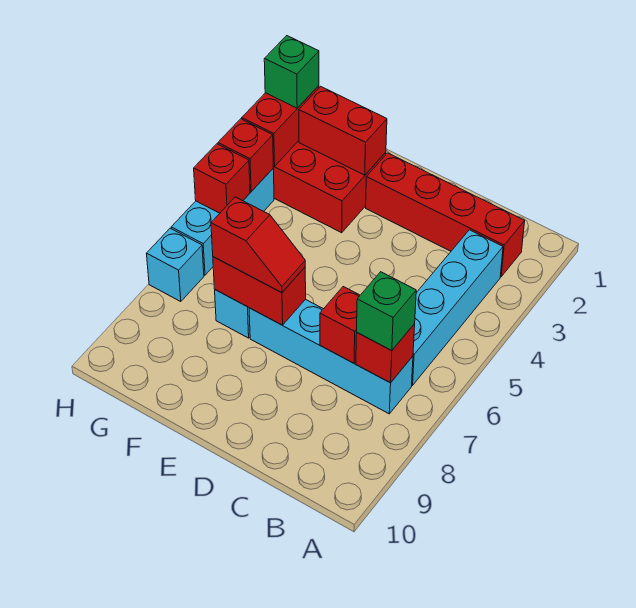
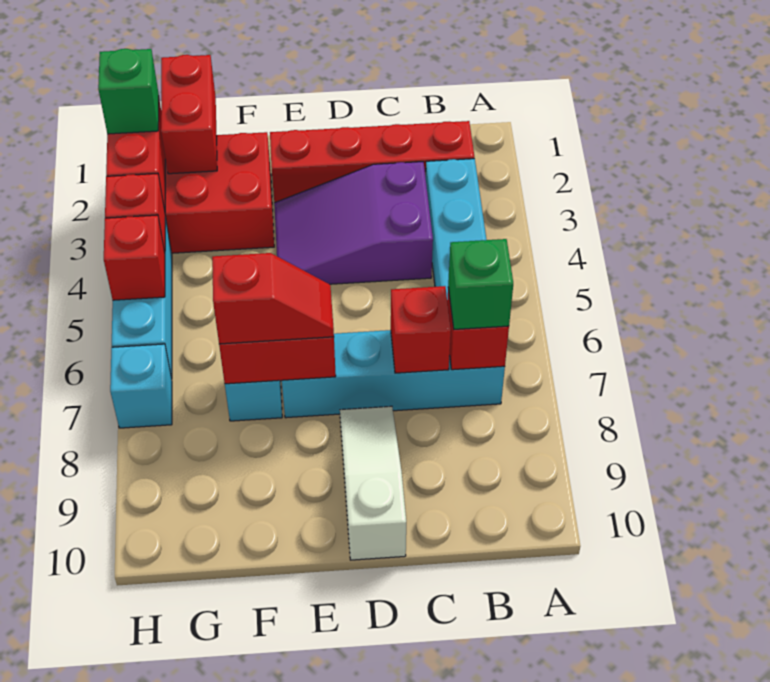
none -> purple slope C3:E4 level 1 top C
none -> white slope D8:D10 level 1 top 10
red brick F2:G2 level 2 -> red brick G1:G2 level 2

